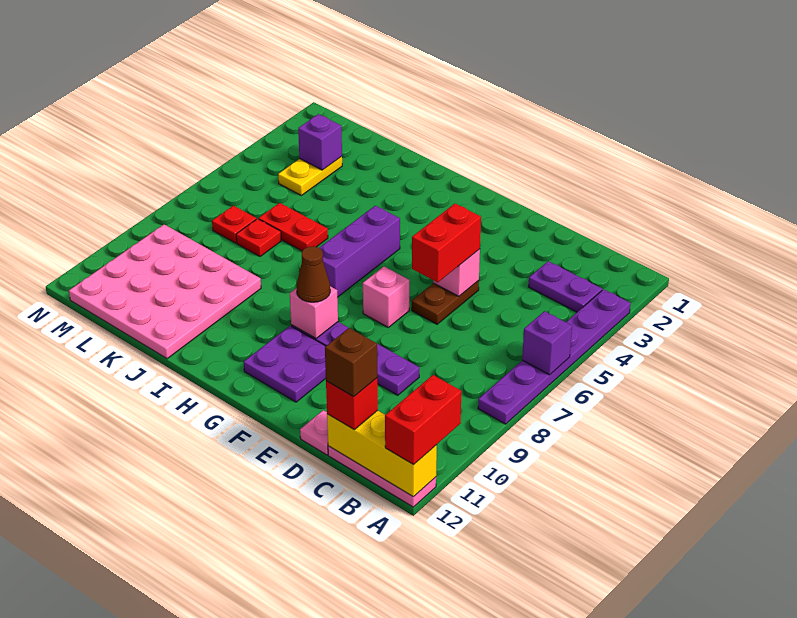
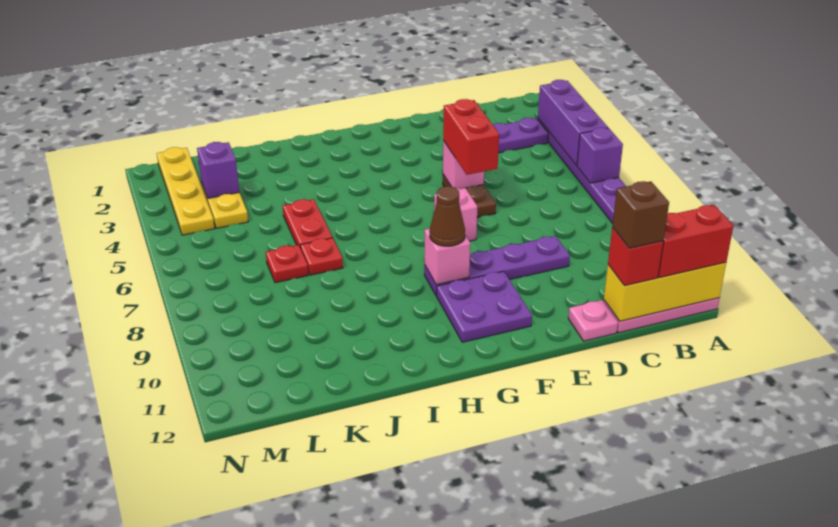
red brick A11:A12 level 3 -> red brick A12:B12 level 3
purple brick H5:H7 level 1 -> purple brick A3:A5 level 2
red plate J6:K6 level 1 -> red plate J5:J6 level 1
pink plate J9:M12 level 1 -> none
red plate L7 level 1 -> red plate J7 level 1
none -> yellow plate M1:M4 level 1

